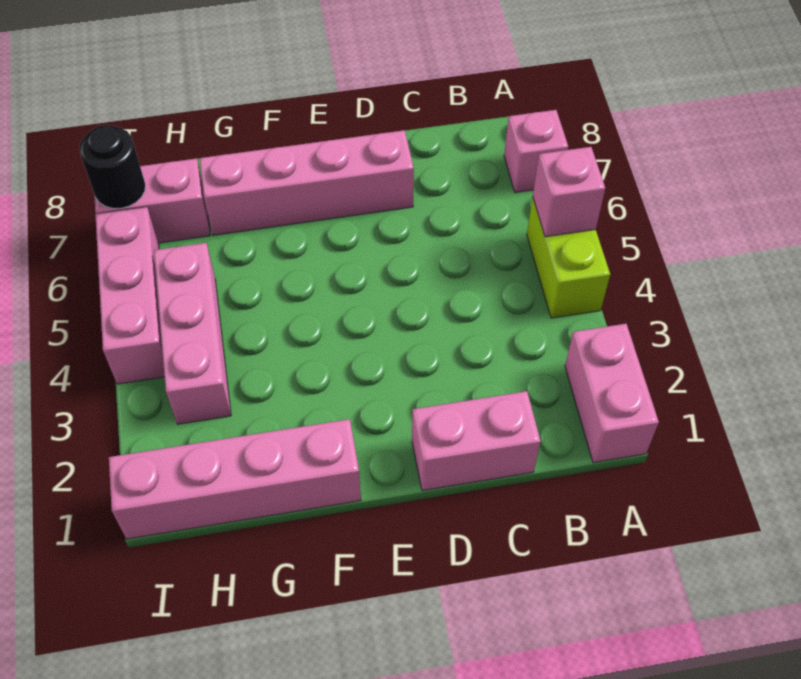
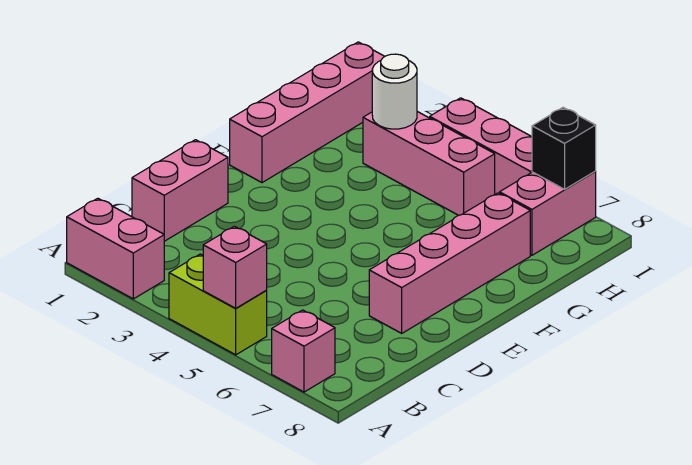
none -> white round brick H3 level 2
black round brick I7 level 2 -> black brick I7 level 2

